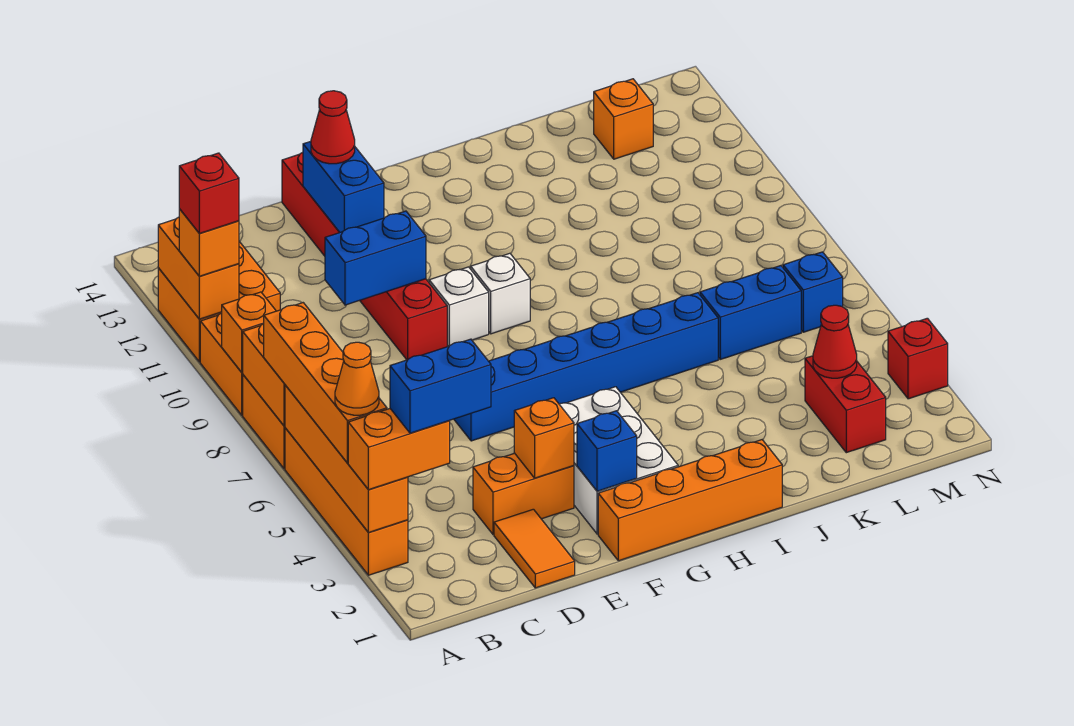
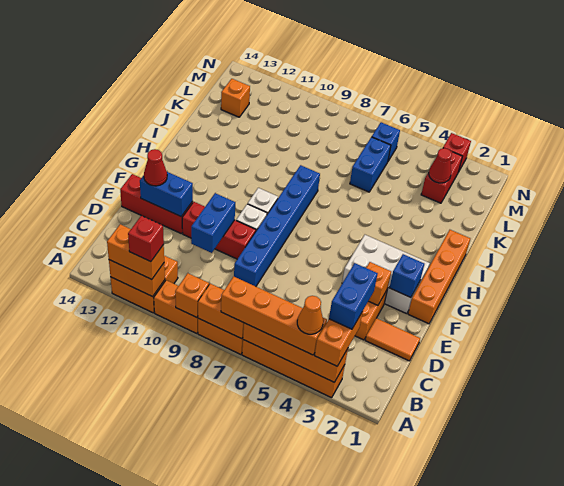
orange brick A11 level 3 -> orange brick A11:A12 level 3
blue brick E6:J6 level 1 -> blue brick D8:I8 level 1
red brick L2:L3 level 1 -> red brick L3:M3 level 1

